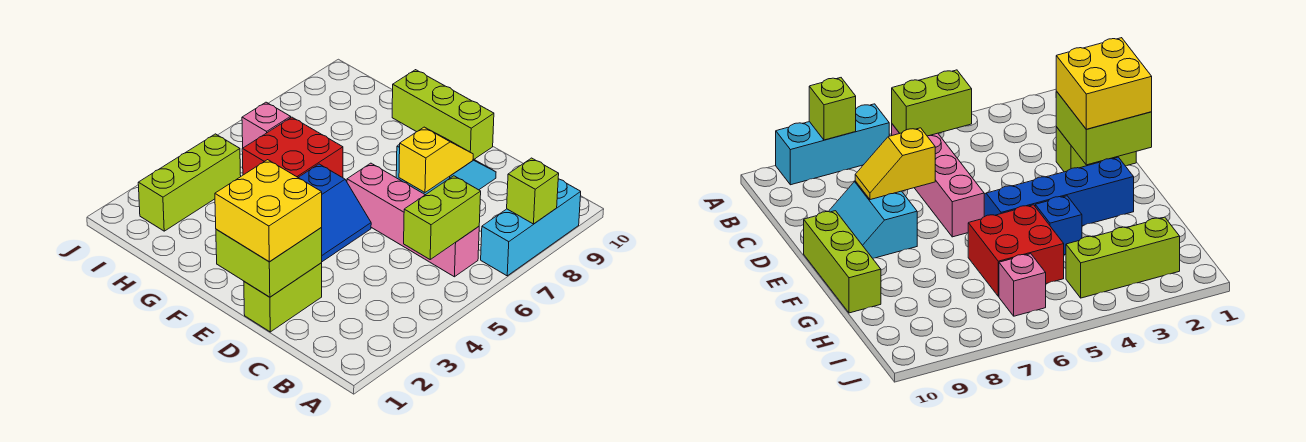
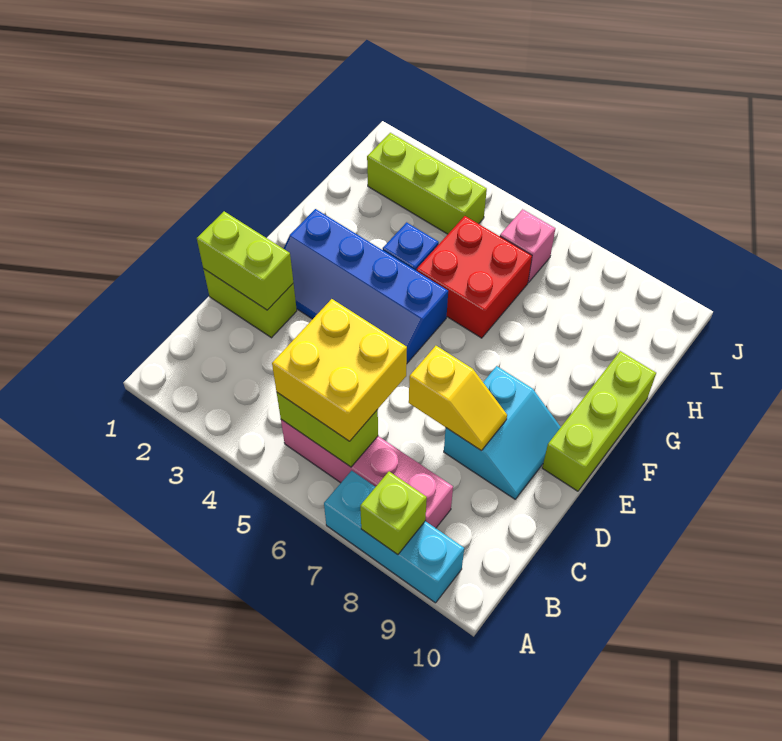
pink brick B6:E6 level 1 -> pink brick B5:B8 level 1
lime brick D1:E2 level 2 -> lime brick D1:D2 level 2
yellow brick D1:E2 level 3 -> yellow brick B5:C6 level 3

